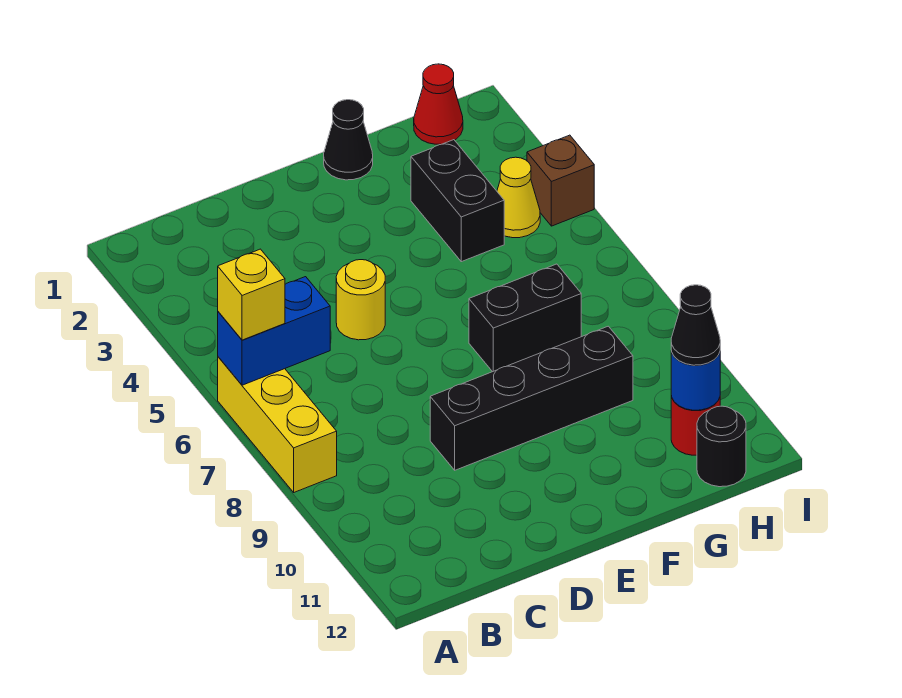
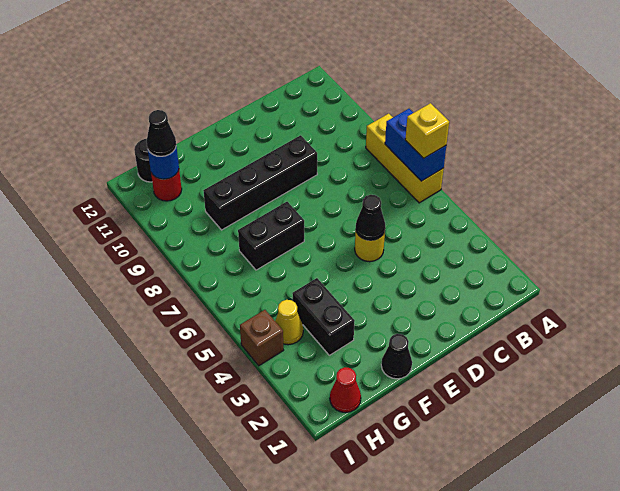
blue brick A6:B6 level 2 -> blue brick A6:A7 level 2
none -> black cone D5 level 2

